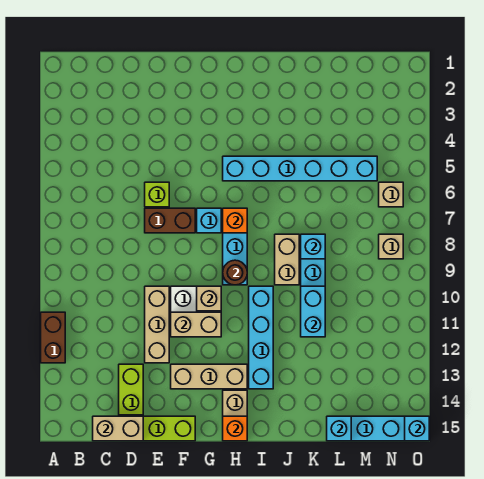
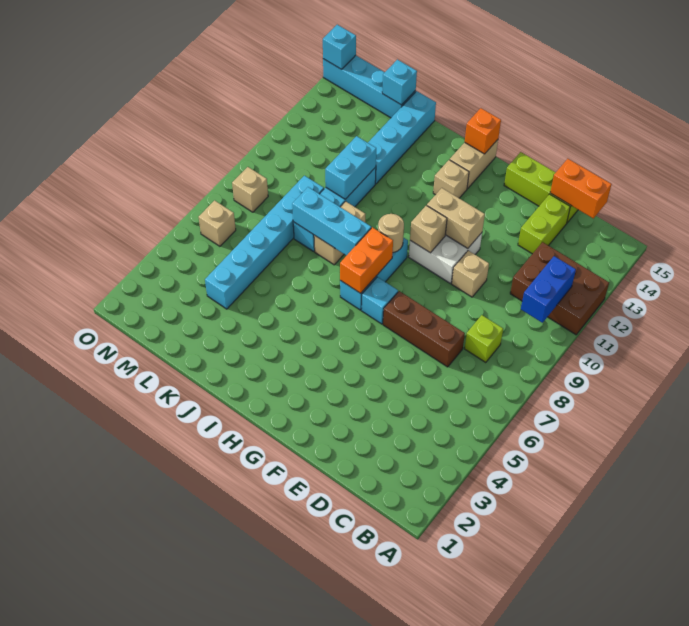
brown brick A11:A12 level 1 -> brown brick A11:C12 level 1
none -> blue brick B10:B11 level 2
tan brick C15:D15 level 2 -> orange brick C15:D15 level 2
lime brick E6 level 1 -> lime brick C8 level 1
brown brick E7:F7 level 1 -> brown brick D7:F7 level 1
tan brick E10:E12 level 1 -> tan brick E10 level 1
tan brick F13:H13 level 1 -> tan brick H13 level 1
cyan brick H5:M5 level 1 -> cyan brick L4:L9 level 1
orange brick H7 level 2 -> orange brick H7:H8 level 2
brown round brick H9 level 2 -> tan round brick H9 level 2
cyan brick I10:I13 level 1 -> cyan brick K12:K15 level 1
cyan brick K8 level 2 -> cyan brick I8:K8 level 2

